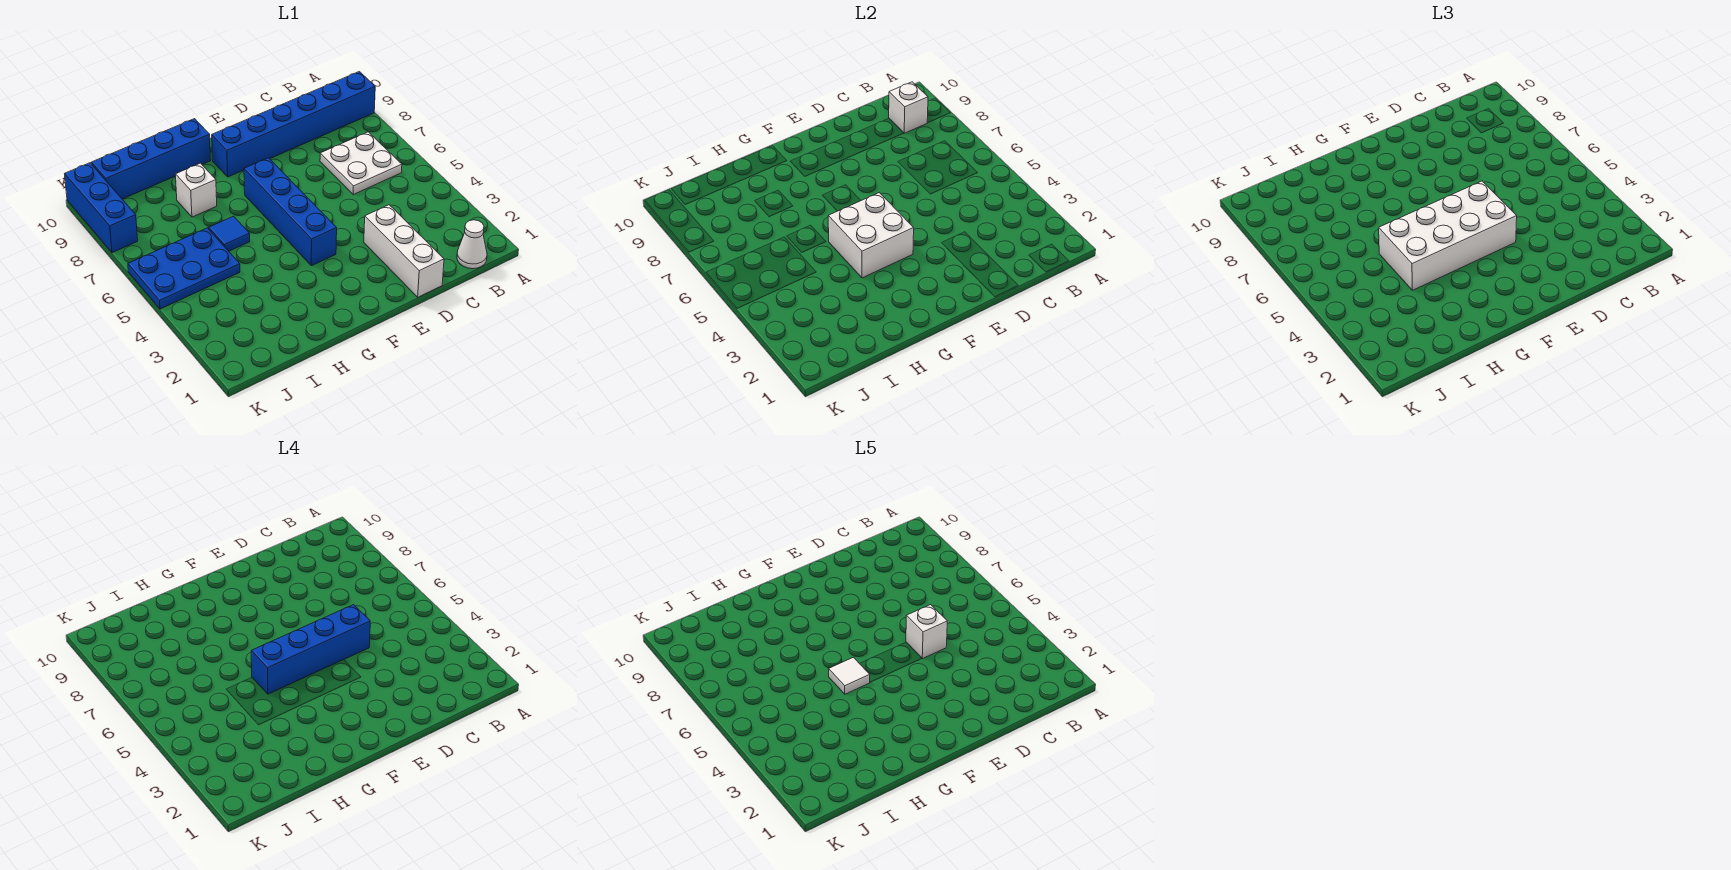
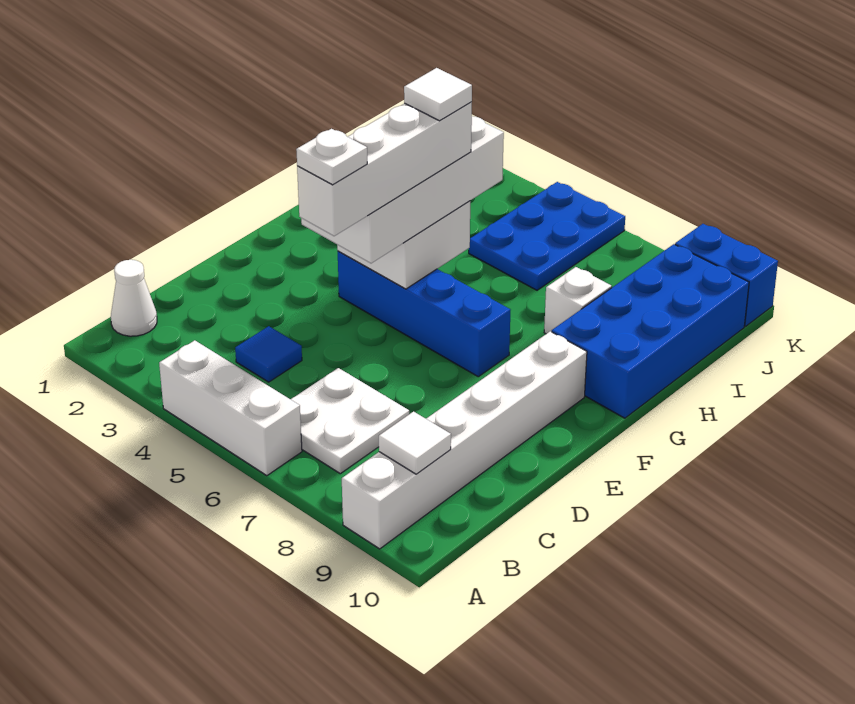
blue brick A9:F9 level 1 -> white brick A9:F9 level 1
white brick B9 level 2 -> white tile B9 level 2
white brick D1:D3 level 1 -> white brick A4:A6 level 1
blue brick D5:G5 level 4 -> white brick D5:G5 level 4
white brick D5 level 5 -> white plate D5 level 5
blue brick G10:J10 level 1 -> blue brick G9:J10 level 1
blue tile H6 level 1 -> blue tile C4 level 1
blue brick K8:K10 level 1 -> blue brick K9:K10 level 1

